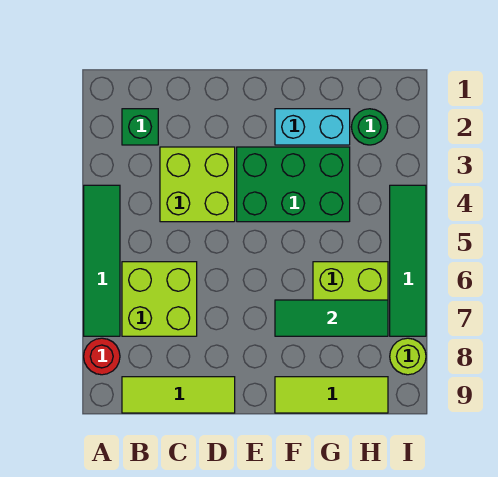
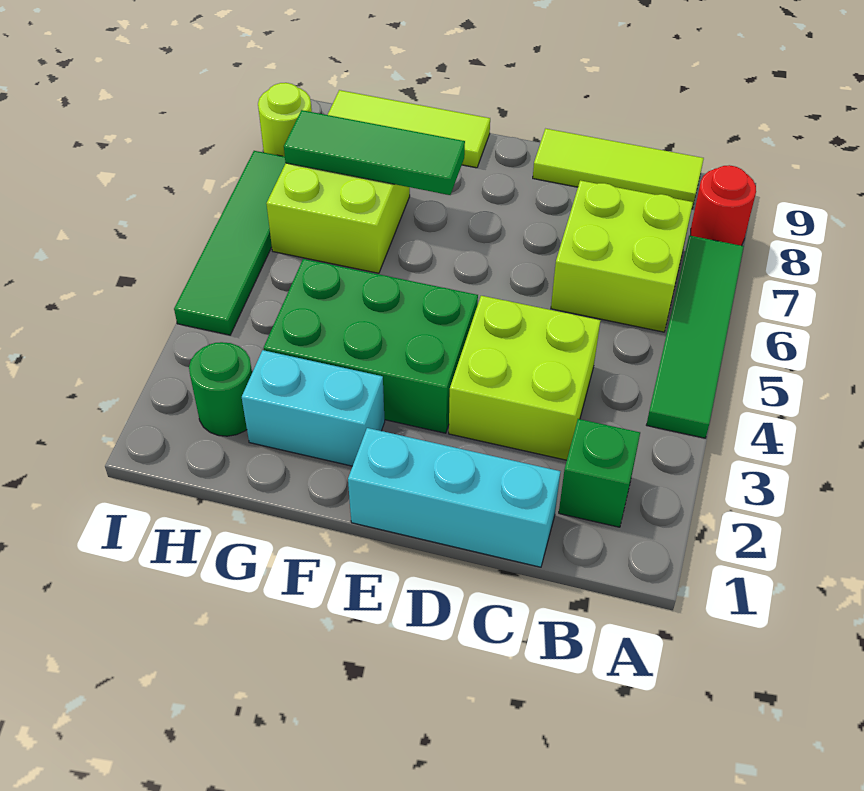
none -> cyan brick C1:E1 level 1

